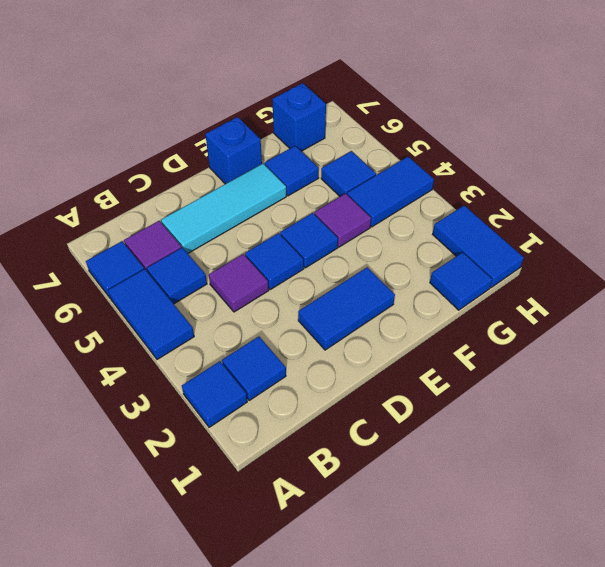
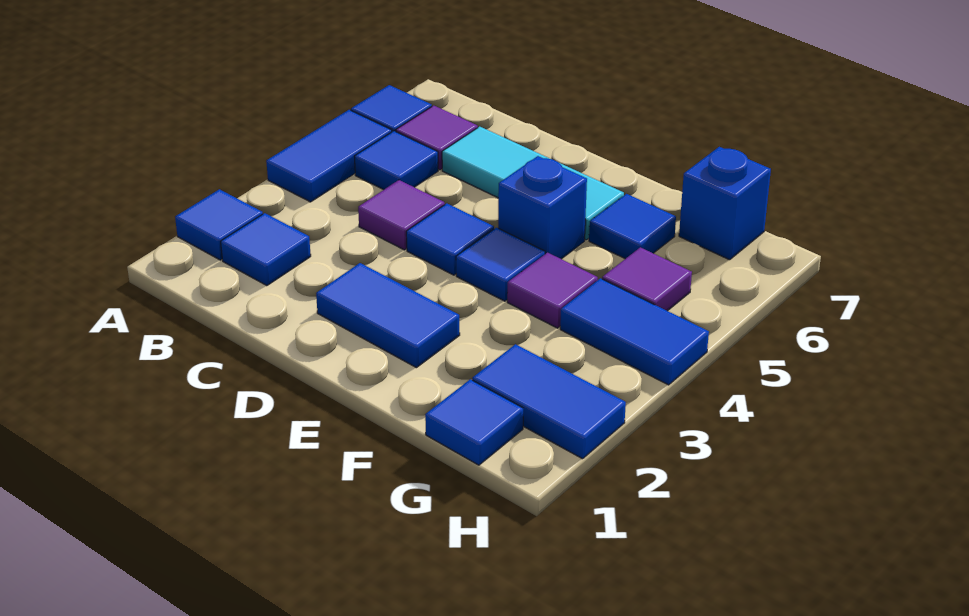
blue brick E7 level 1 -> blue brick E5 level 1
blue tile G5 level 1 -> purple tile G5 level 1
blue tile H1:H2 level 1 -> blue tile G2:H2 level 1

